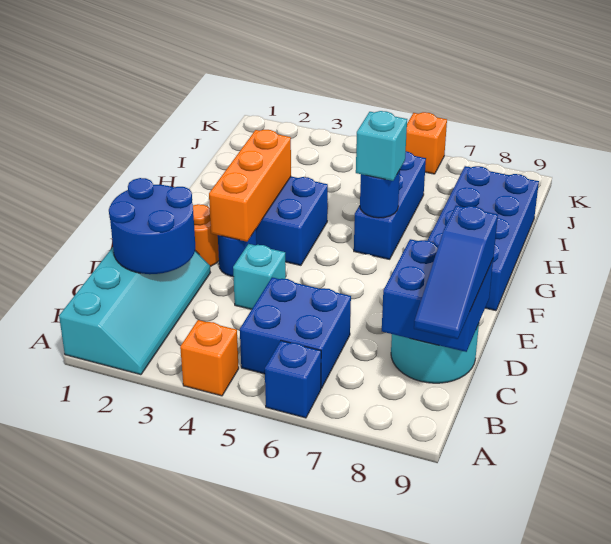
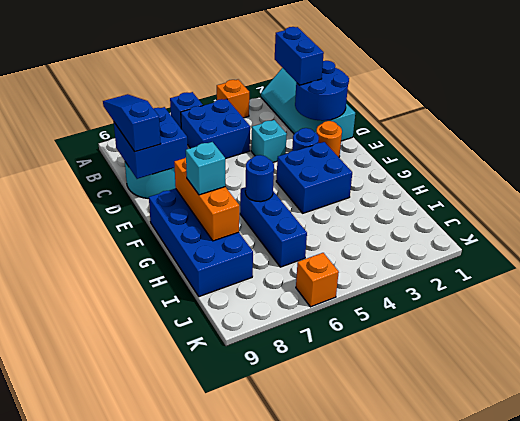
none -> blue brick B2:C2 level 3
orange brick E3:G3 level 2 -> orange brick F8:H8 level 2
cyan brick G6 level 3 -> cyan brick G8 level 3

